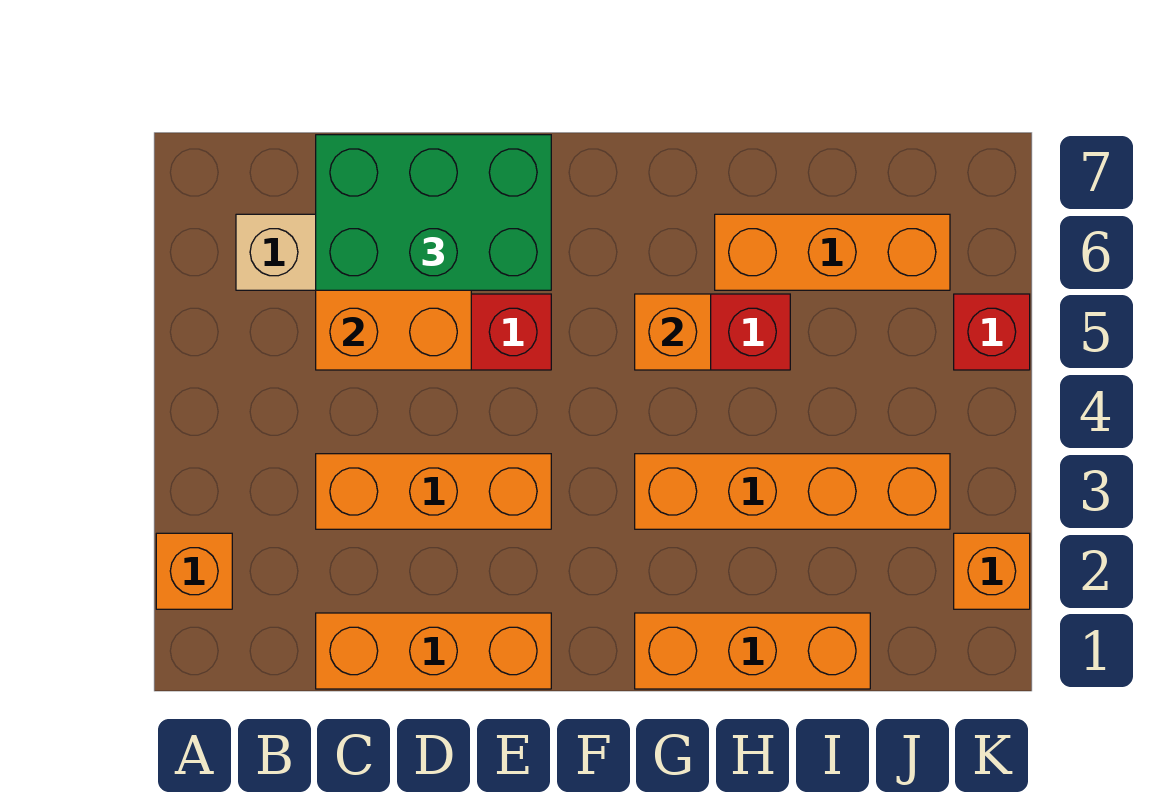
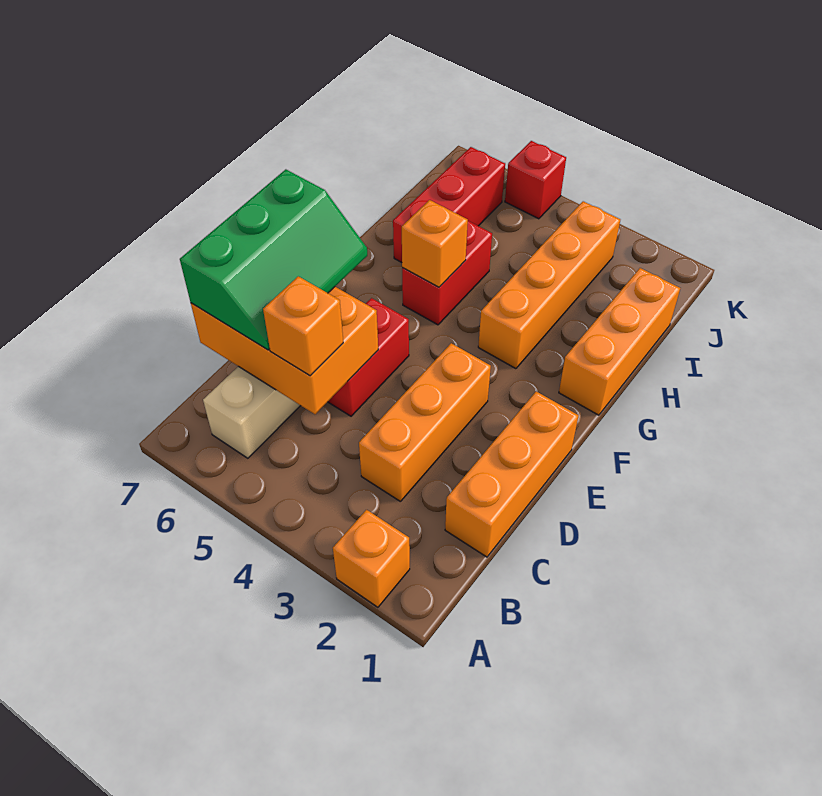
green brick C6:E7 level 3 -> green slope C6:E7 level 3 top 7
orange brick H6:J6 level 1 -> red brick H6:J6 level 1
orange brick K2 level 1 -> orange brick C5 level 3

